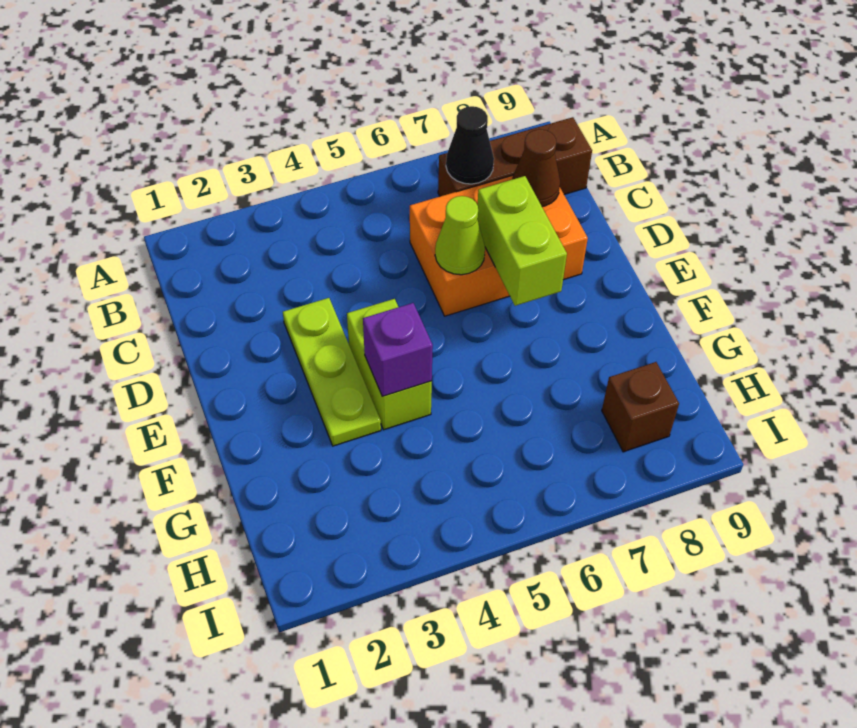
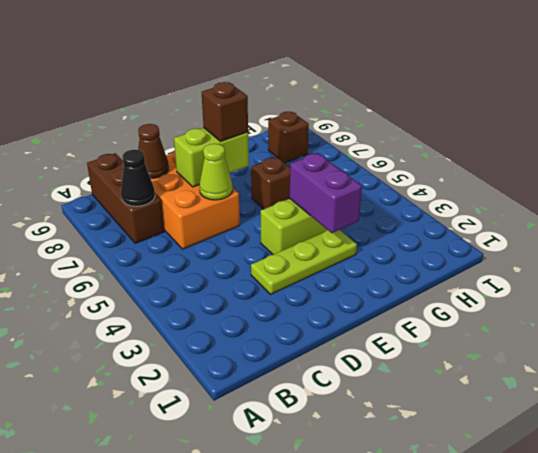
none -> brown brick E7 level 3
purple brick F4 level 2 -> purple brick F3:F4 level 2
none -> brown brick F6 level 1

